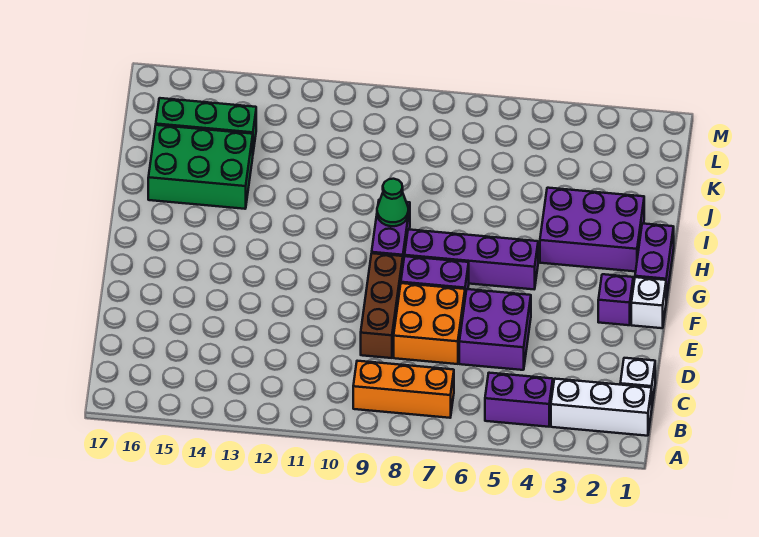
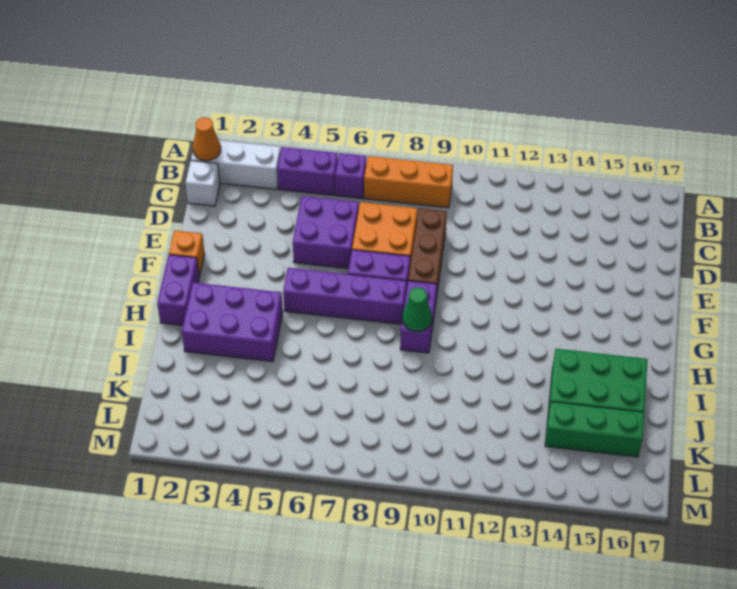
none -> orange cone B1 level 2
white brick F1 level 1 -> orange brick F1 level 1
purple brick F2 level 1 -> purple brick B6 level 1

